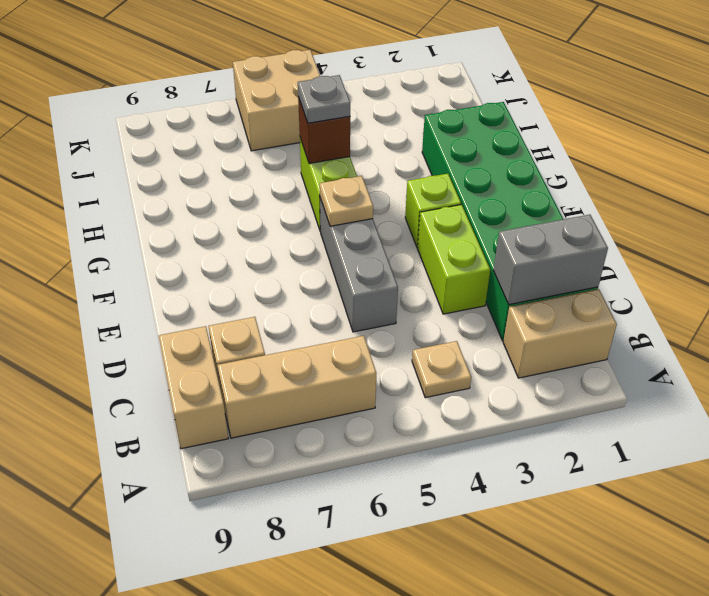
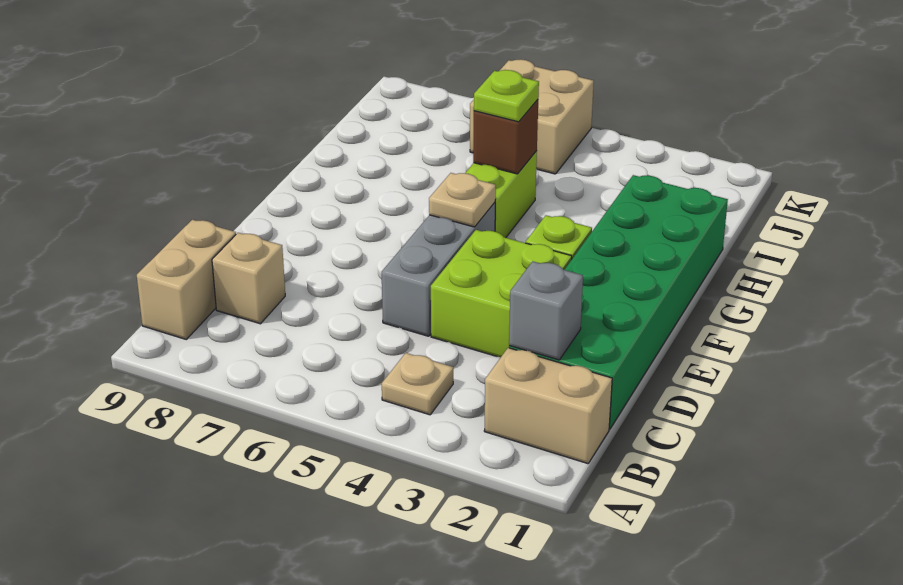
tan brick B6:B8 level 1 -> none
grey brick C1:C2 level 2 -> grey brick C2 level 2
lime brick D3:E3 level 1 -> lime brick D3:E4 level 1
grey plate H5 level 3 -> lime plate H5 level 3

